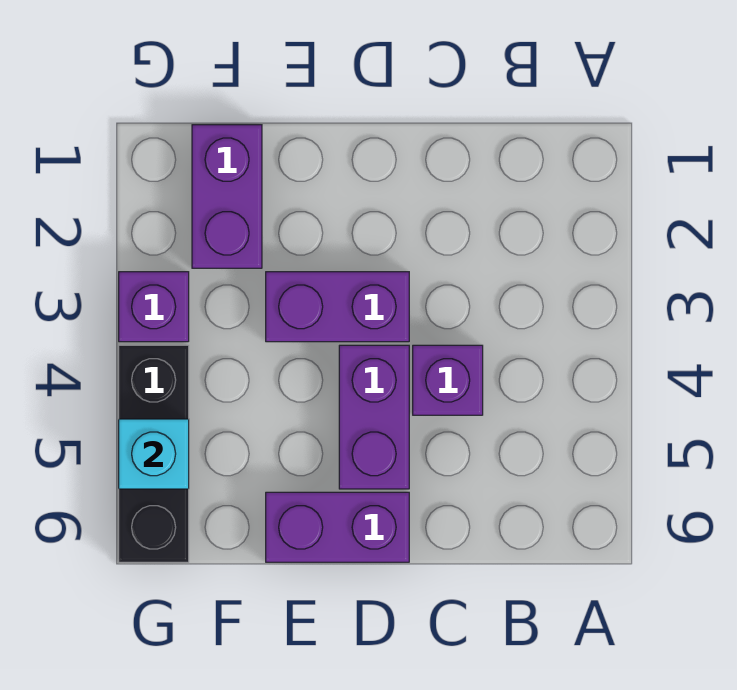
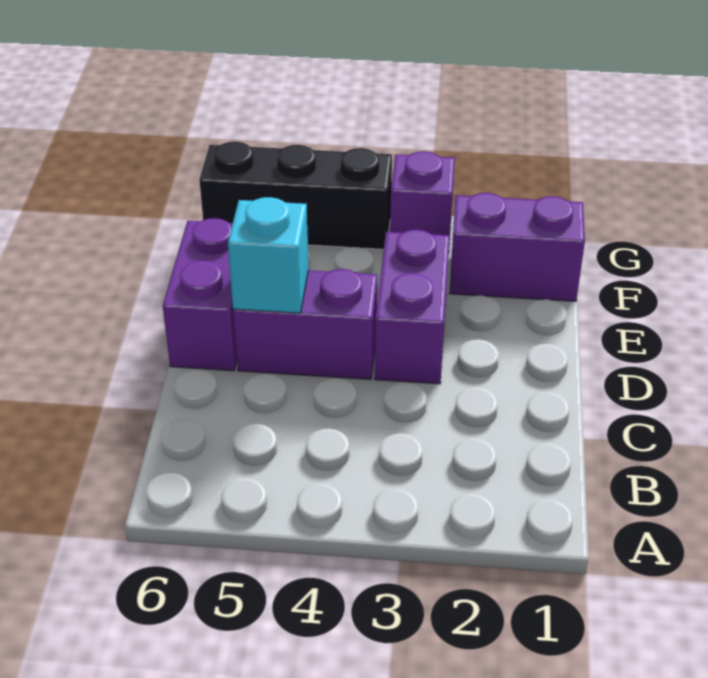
purple brick C4 level 1 -> none
cyan brick G5 level 2 -> cyan brick D5 level 2

